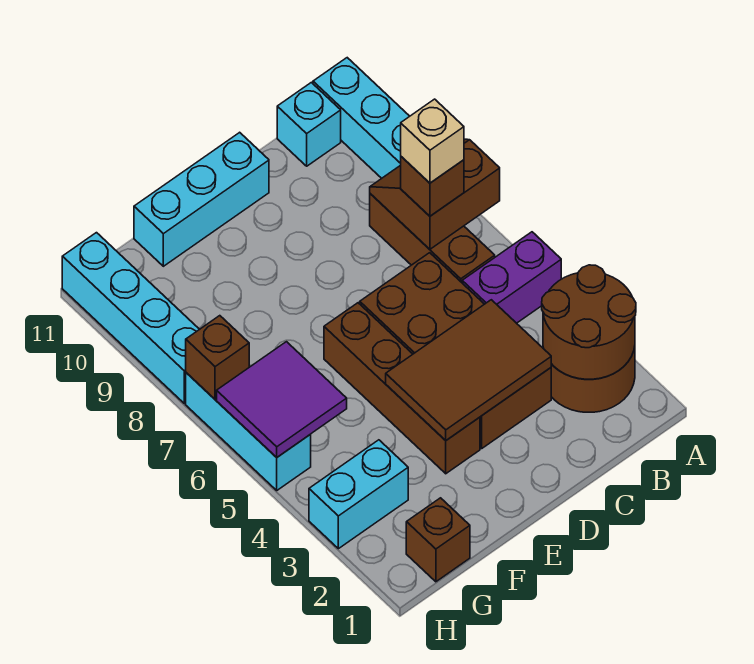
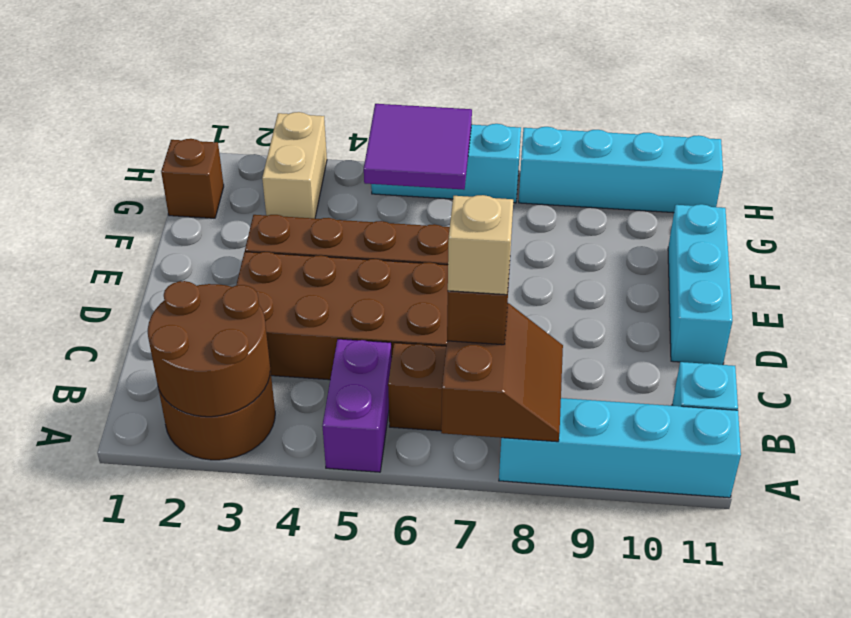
brown tile C3:E4 level 2 -> none
cyan brick G3:H3 level 1 -> tan brick G3:H3 level 1
brown brick H7 level 2 -> none

